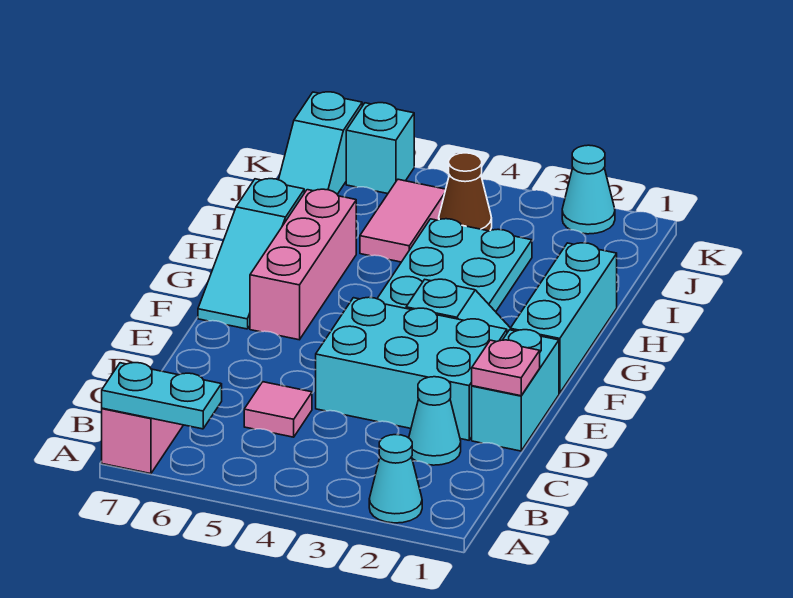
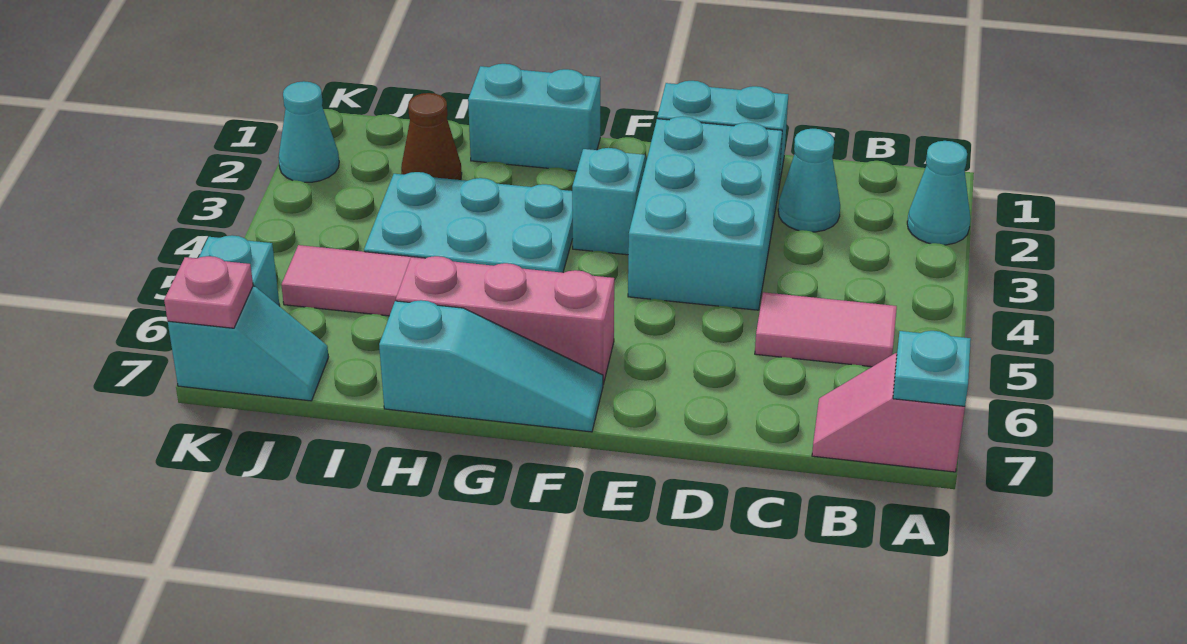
cyan plate A6:A7 level 2 -> cyan plate A7 level 2
pink tile C5 level 1 -> pink tile B5:C5 level 1
pink plate D1 level 2 -> pink plate K7 level 2
cyan brick F1:H1 level 1 -> cyan brick G1:H1 level 1
brown cone J4 level 1 -> brown cone I2 level 1

